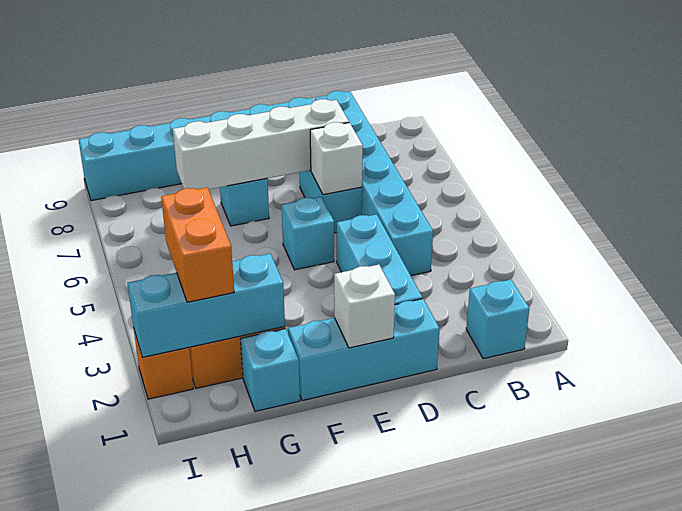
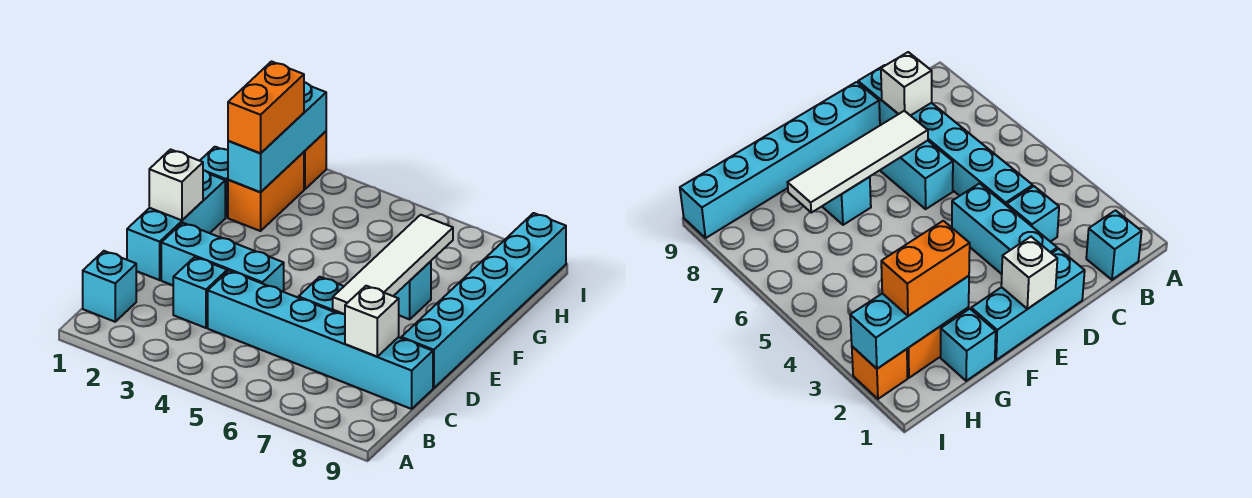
white brick D6 level 2 -> white brick C8 level 2
white brick D7:G7 level 2 -> white tile D7:G7 level 2
cyan brick E5 level 1 -> cyan brick C3 level 1
orange brick H2:H3 level 3 -> orange brick G2:H2 level 3

